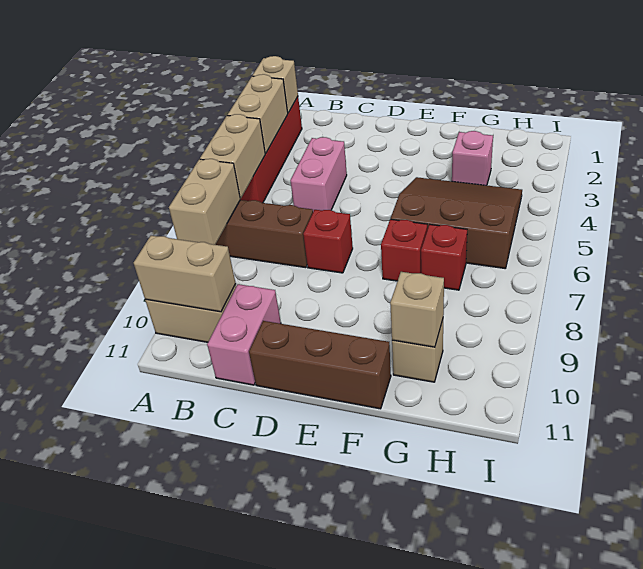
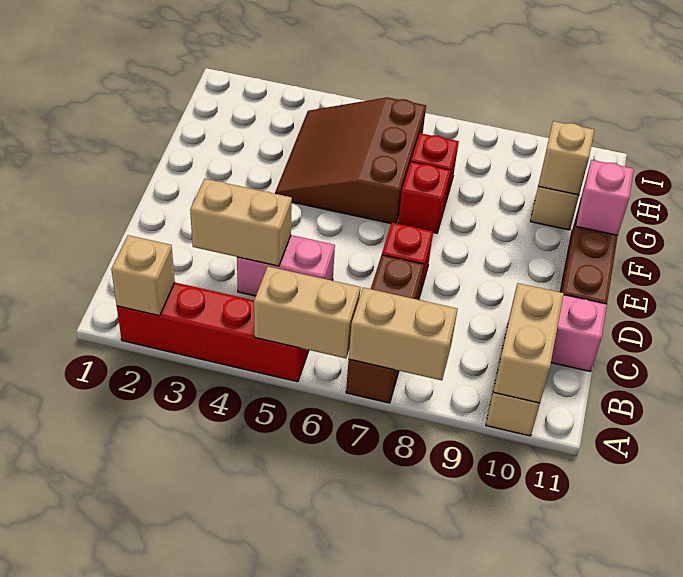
tan brick A3:A4 level 2 -> tan brick C3:C4 level 2
pink brick G3 level 1 -> pink brick F11 level 2

